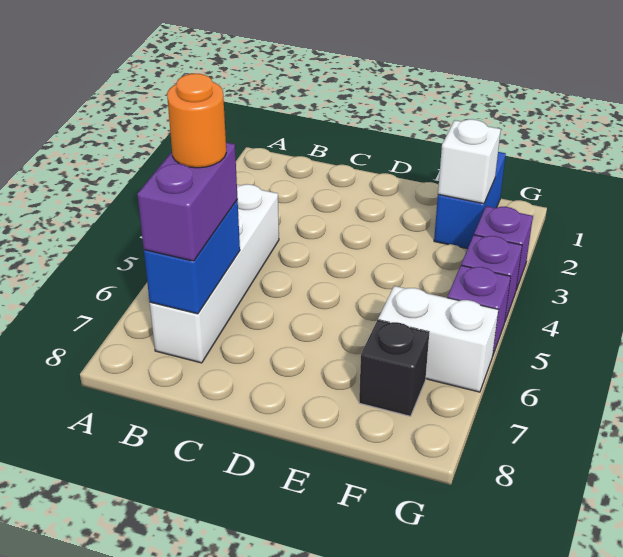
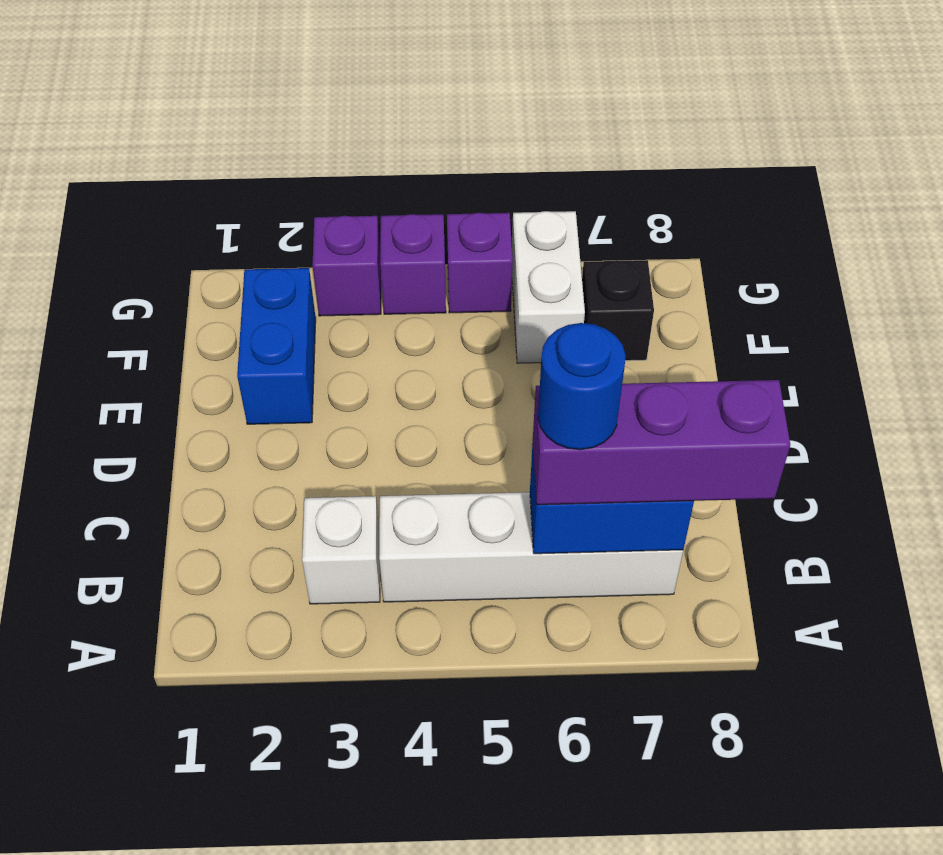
purple brick B6:B7 level 3 -> purple brick B6:B8 level 3
orange round brick B6 level 4 -> blue round brick B6 level 4
blue brick F1:F2 level 1 -> blue brick E2:F2 level 1
white brick F2 level 2 -> white brick B3 level 1

